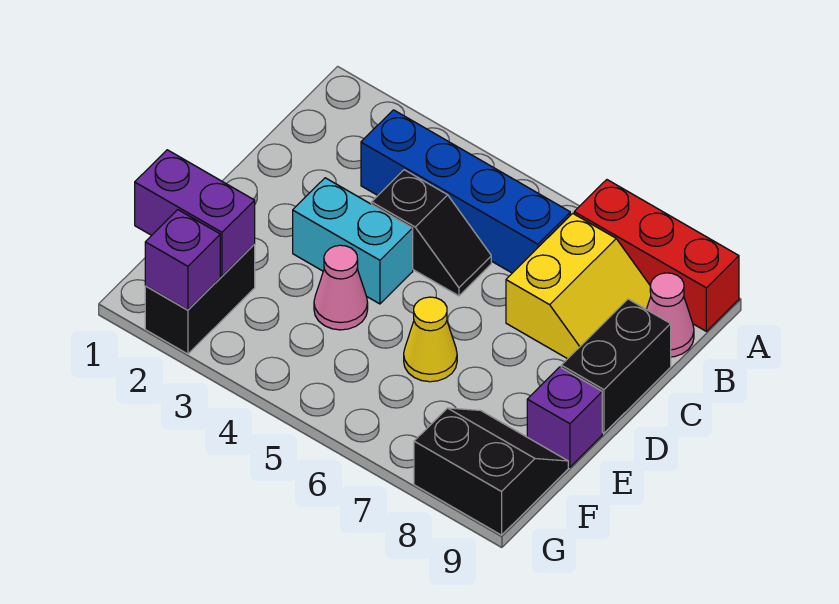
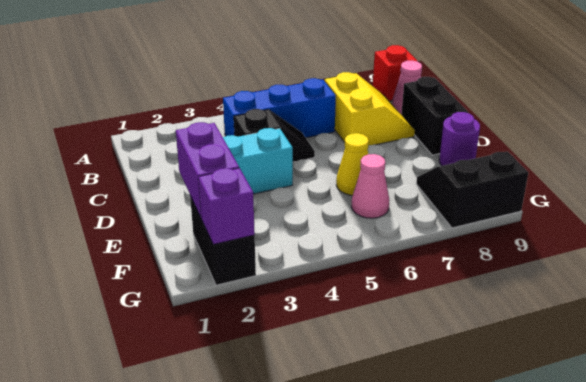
red brick A7:A9 level 1 -> red brick A9 level 1
blue brick B3:B6 level 1 -> blue brick B4:B6 level 1
pink cone E4 level 1 -> pink cone F6 level 1
purple brick E9 level 1 -> purple round brick E9 level 1
purple brick F1:F2 level 2 -> purple brick E2:F2 level 2

